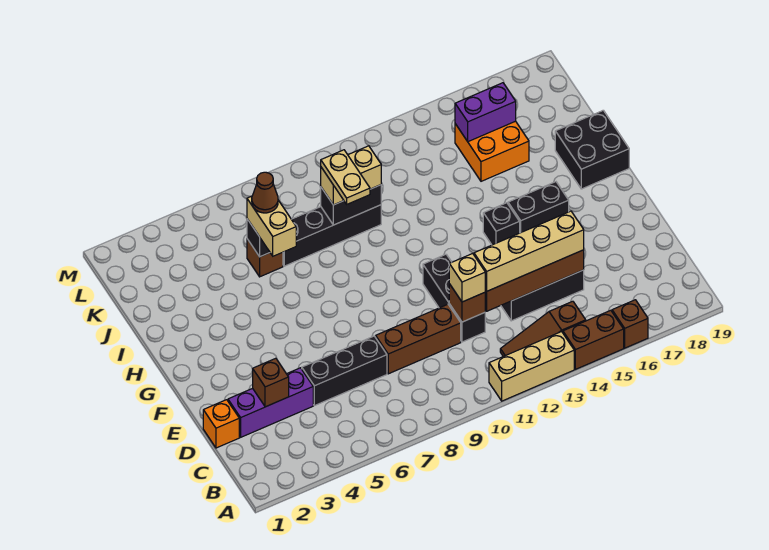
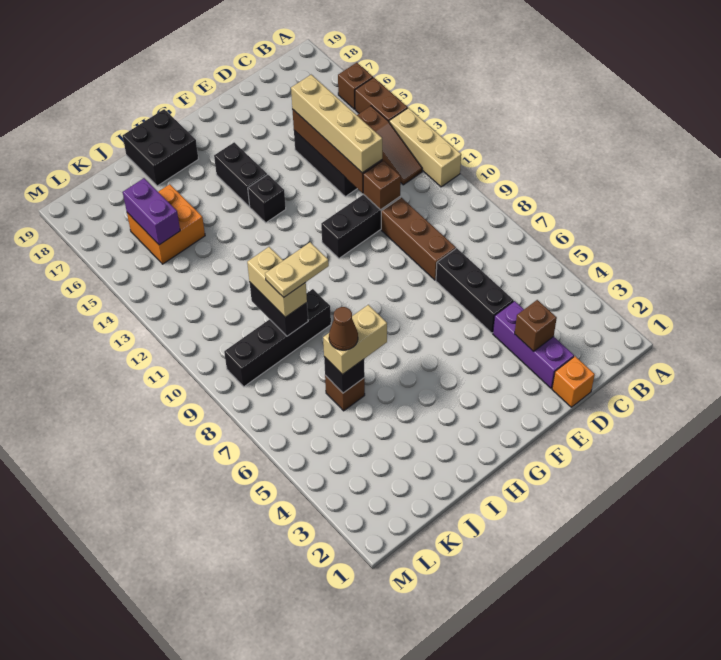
tan brick D11 level 3 -> none
black brick J7:J10 level 1 -> black brick I9:L9 level 1

